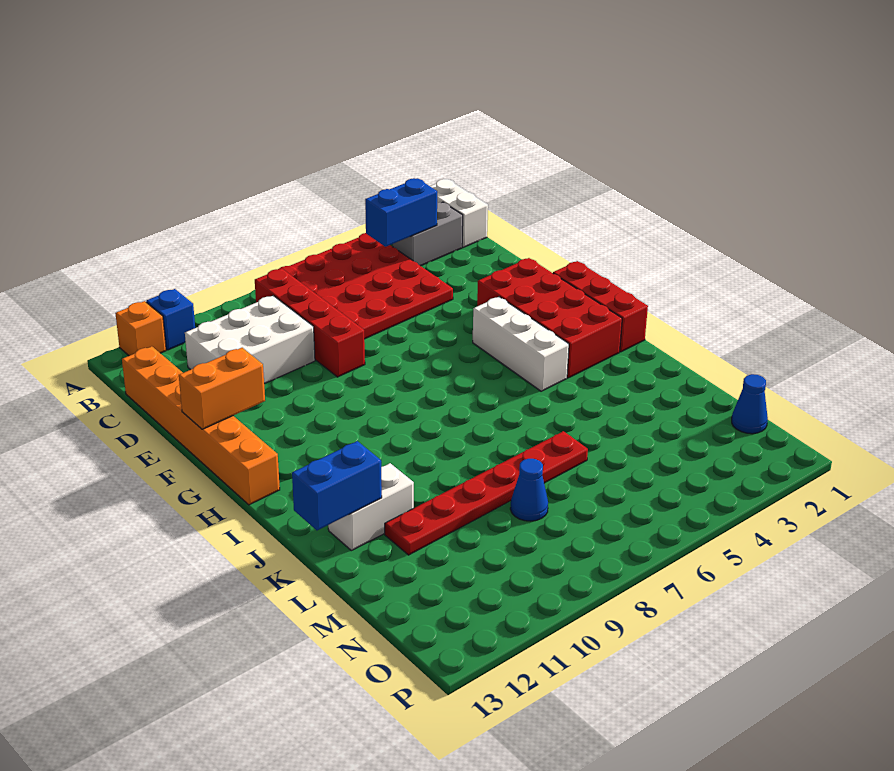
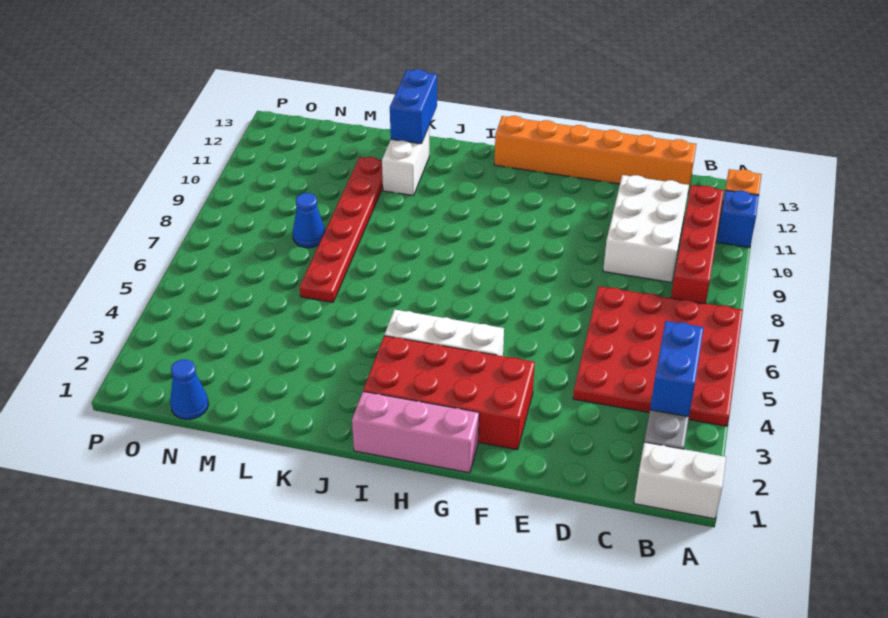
red brick B8:E8 level 1 -> red brick B8:B11 level 1
orange brick F12:F13 level 2 -> none
red brick G1:I1 level 1 -> pink brick G1:I1 level 1

